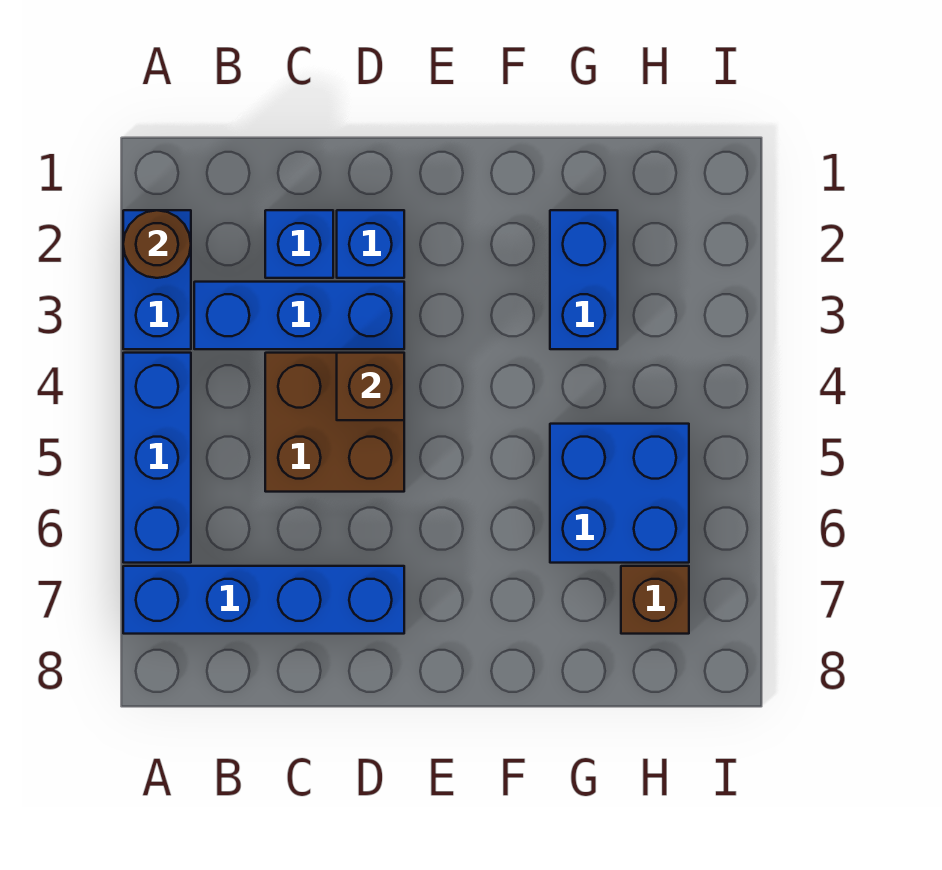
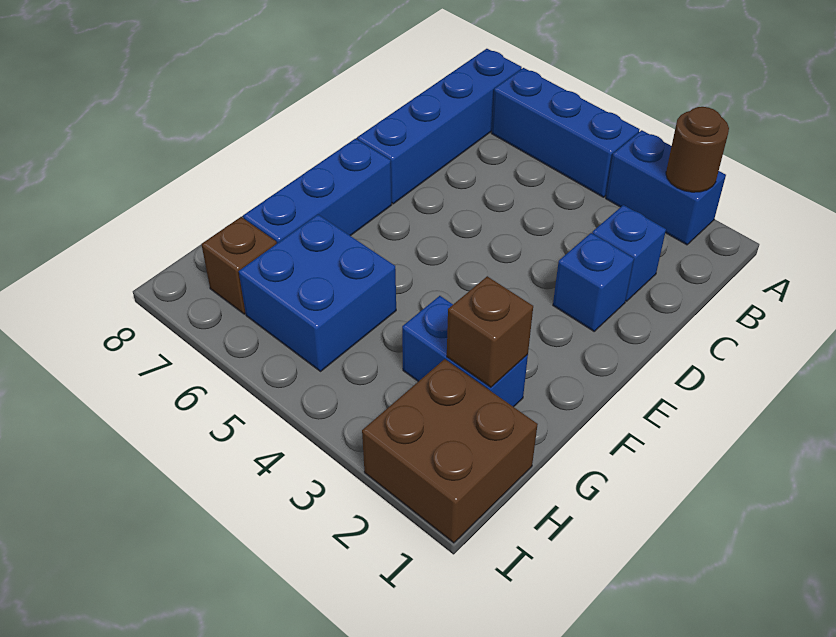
blue brick B3:D3 level 1 -> blue brick E7:G7 level 1
brown brick C4:D5 level 1 -> brown brick H1:I2 level 1
brown brick D4 level 2 -> brown brick G2 level 2

